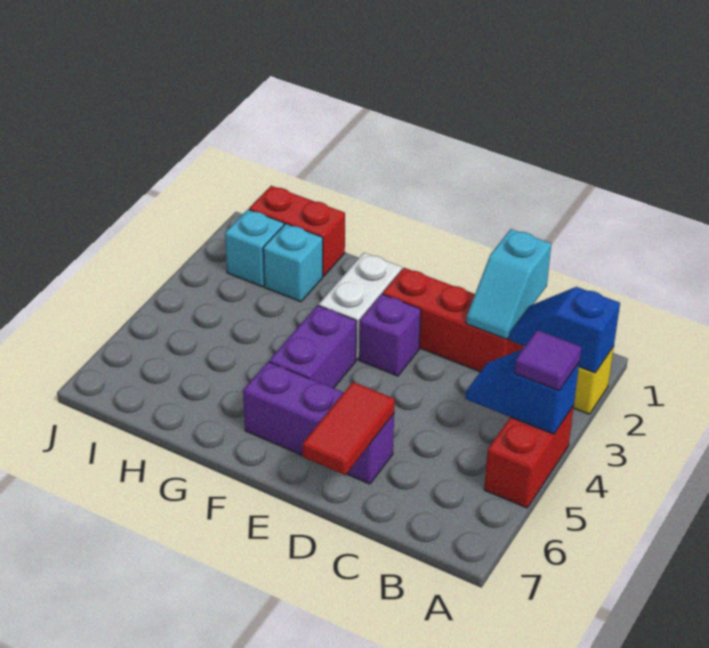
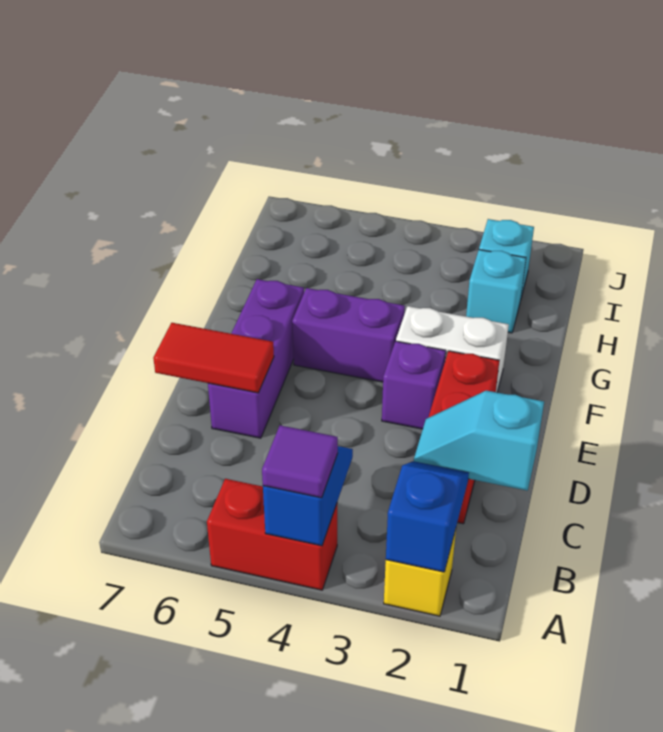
red brick H1:I1 level 1 -> none

